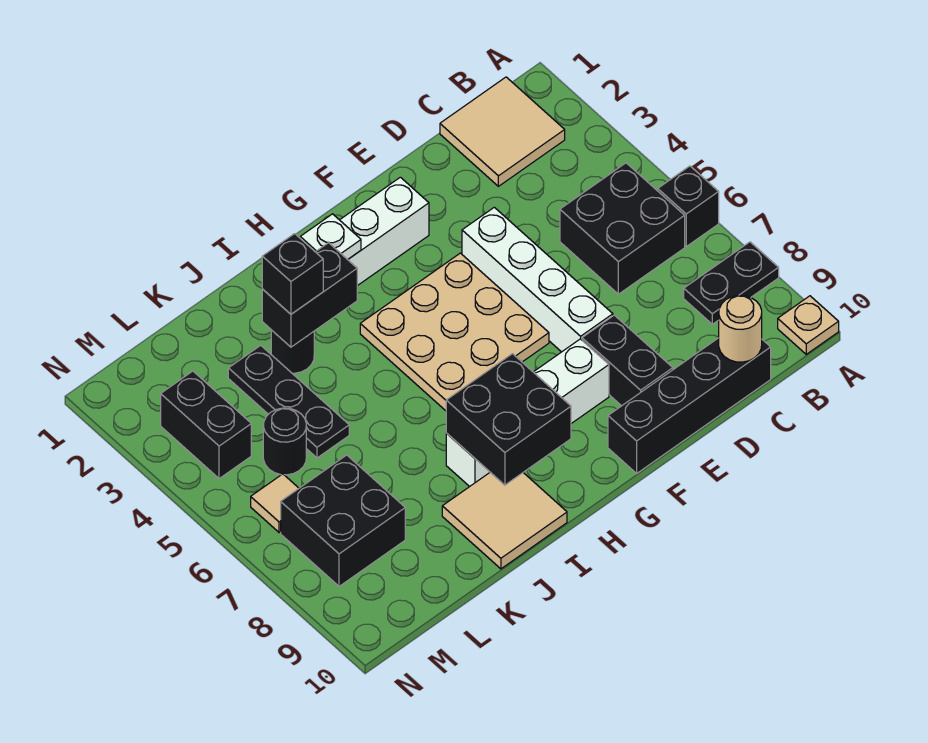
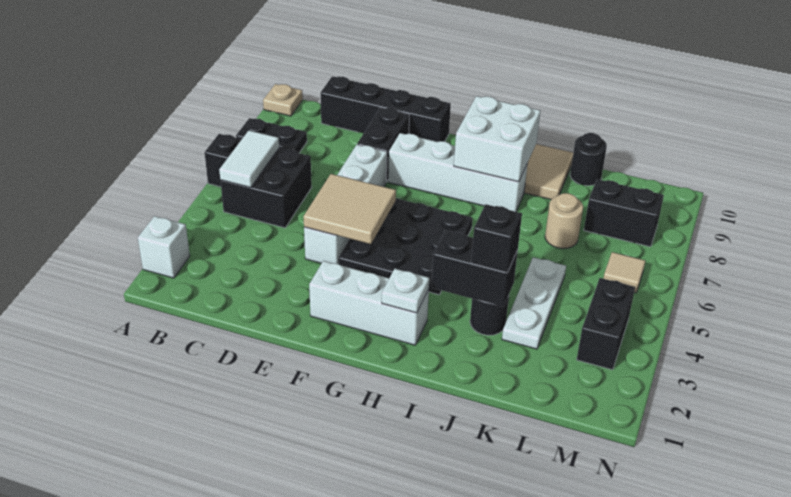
none -> white brick A2 level 1
tan tile B1:C2 level 1 -> tan tile E4:F5 level 2
none -> white tile B5:B6 level 2
tan round brick C10 level 2 -> tan round brick K7 level 1
tan plate F4:H6 level 1 -> black plate F4:H6 level 1
black brick H8:I9 level 2 -> white brick H8:I9 level 2
black plate K3:K5 level 1 -> white plate K3:K5 level 1
black round brick L5 level 1 -> black round brick K10 level 1
black brick L7:M8 level 1 -> black brick L8:M8 level 1

